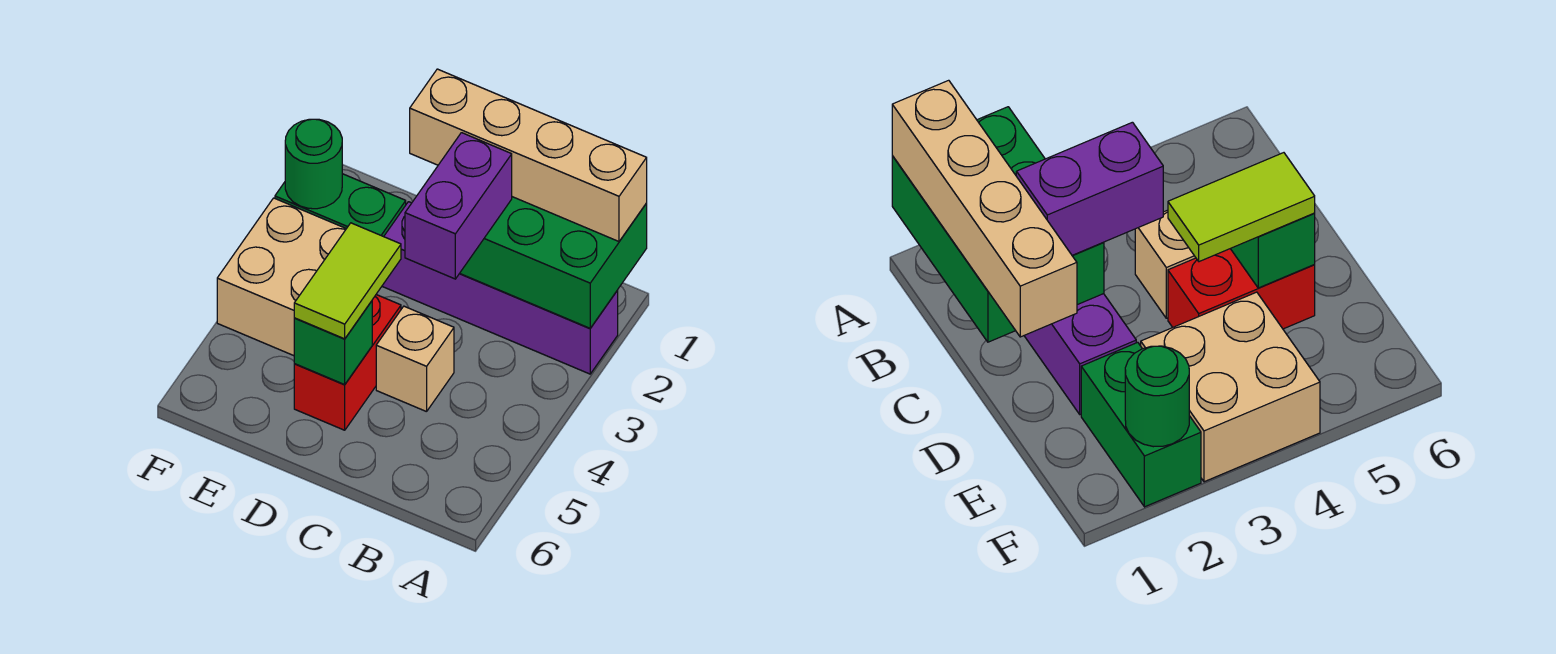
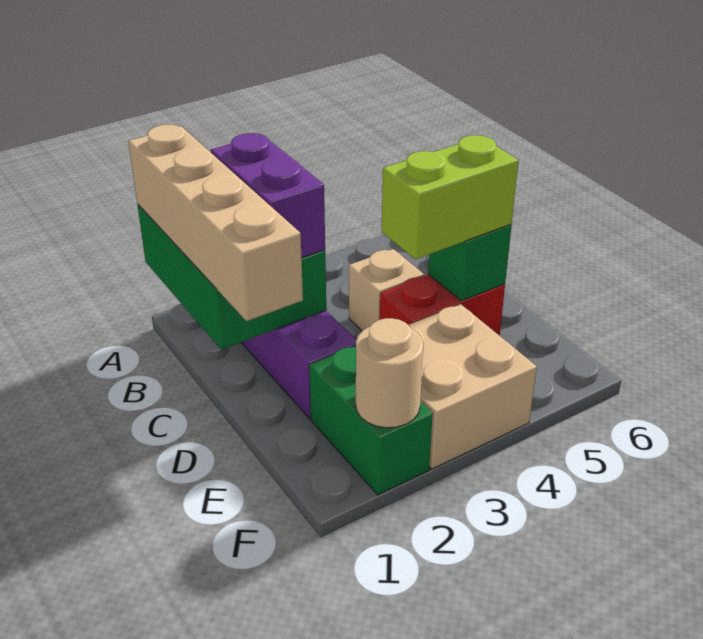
purple brick C2:C3 level 3 -> purple brick B2:C2 level 3
lime tile D4:D5 level 3 -> lime brick D4:D5 level 3
green round brick F2 level 2 -> tan round brick F2 level 2

